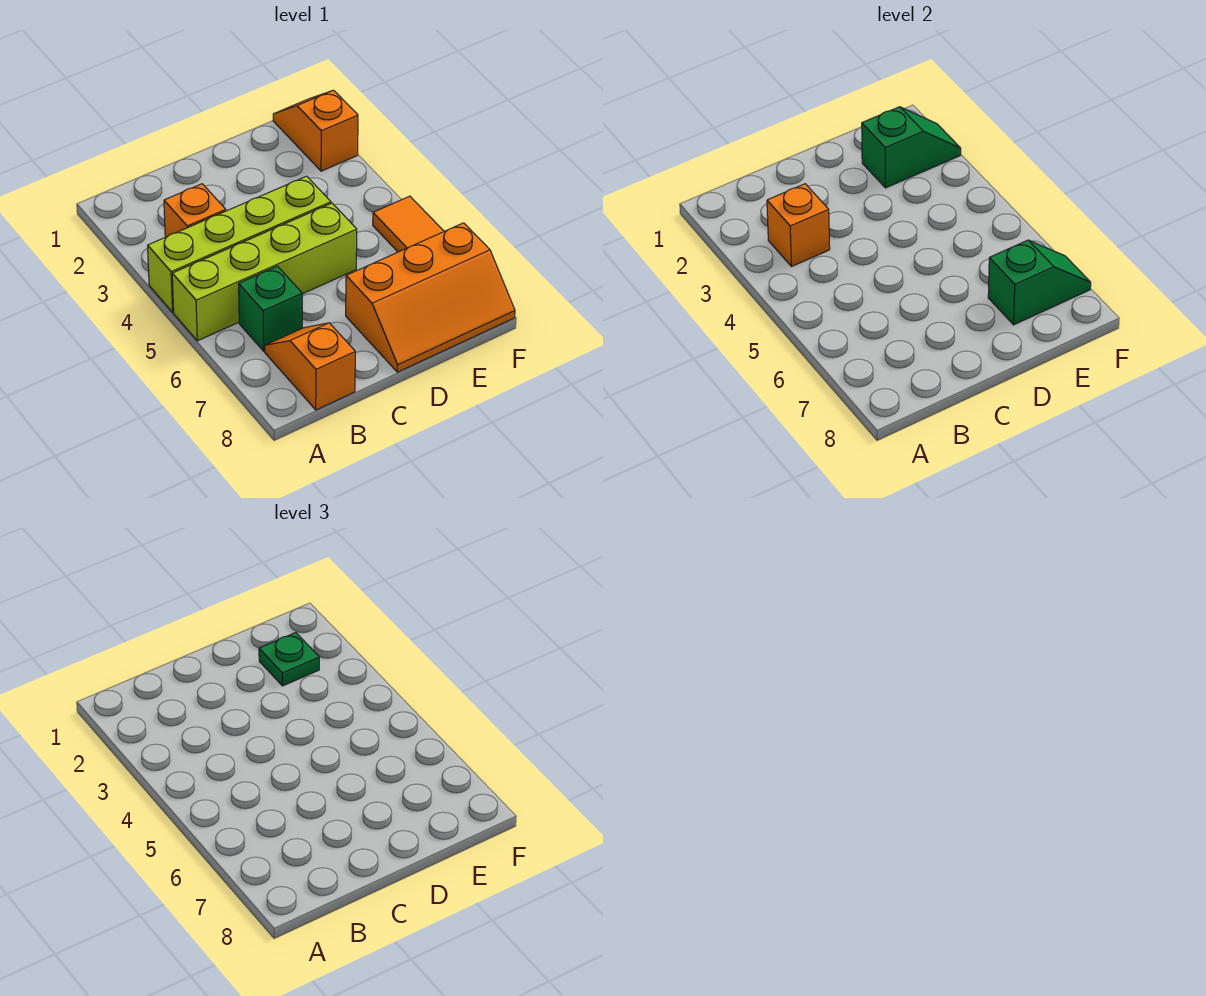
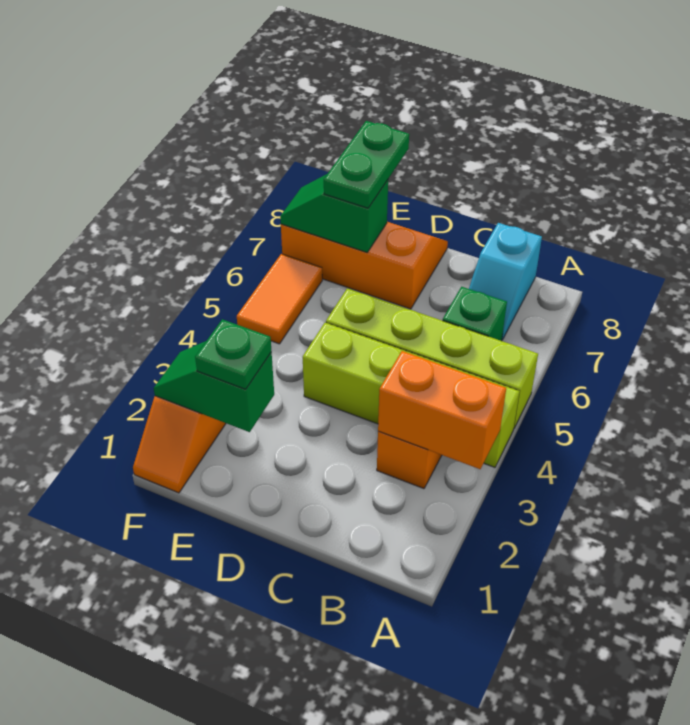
orange brick B3 level 2 -> orange brick A3:B3 level 2
orange slope B7:B8 level 1 top 8 -> cyan slope B7:B8 level 1 top 8
none -> green plate E7:E8 level 3

